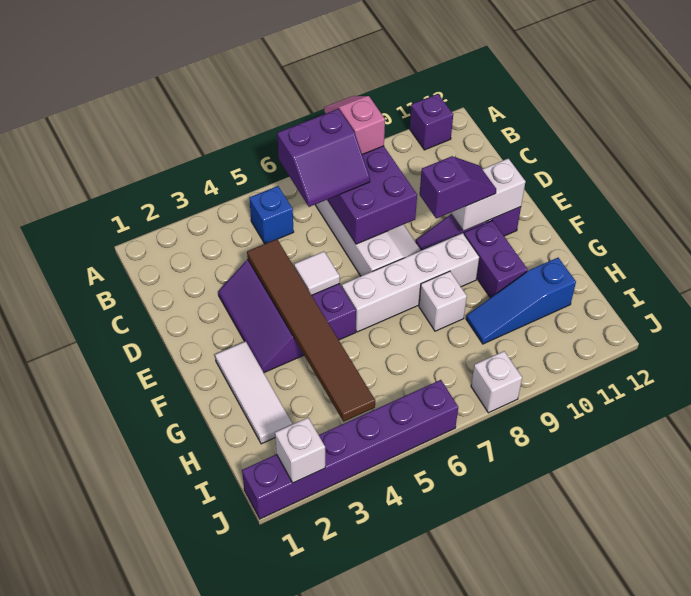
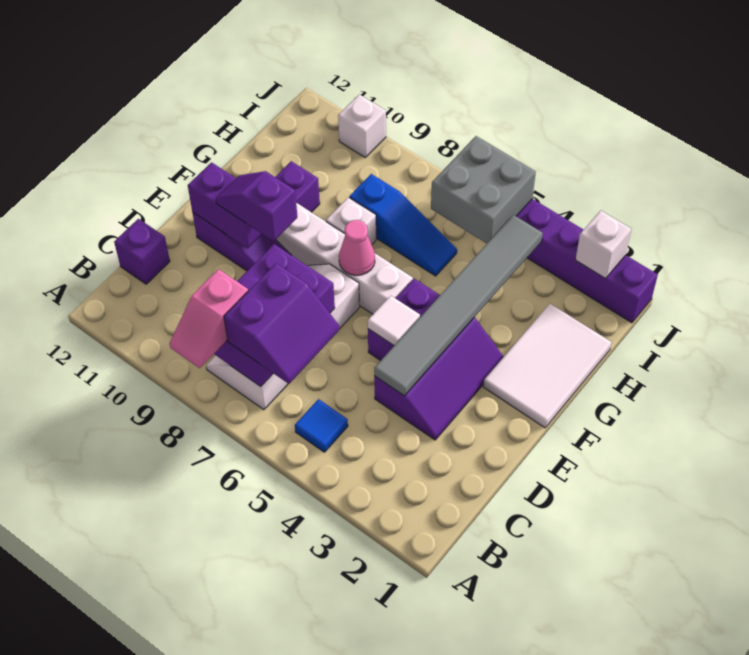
purple brick A11 level 1 -> purple brick C12 level 1
blue brick B5 level 1 -> blue tile B5 level 1
purple slope B6:C7 level 3 top B -> purple slope B6:C7 level 3 top 7
brown tile D4:I4 level 2 -> grey tile D4:I4 level 2
white brick E10:E11 level 2 -> purple brick E10:E11 level 2
white tile F2:H2 level 1 -> white tile F1:H2 level 1
none -> pink cone F7 level 2
blue slope H9:H11 level 1 top 11 -> blue slope H6:H8 level 1 top 8
none -> grey brick I5:J6 level 2
white brick J8 level 1 -> white brick J10 level 1

